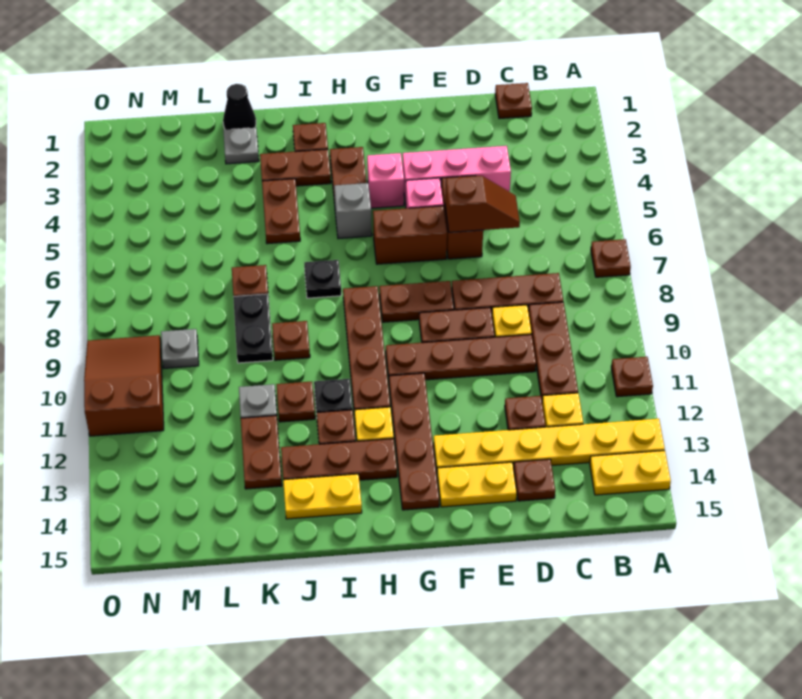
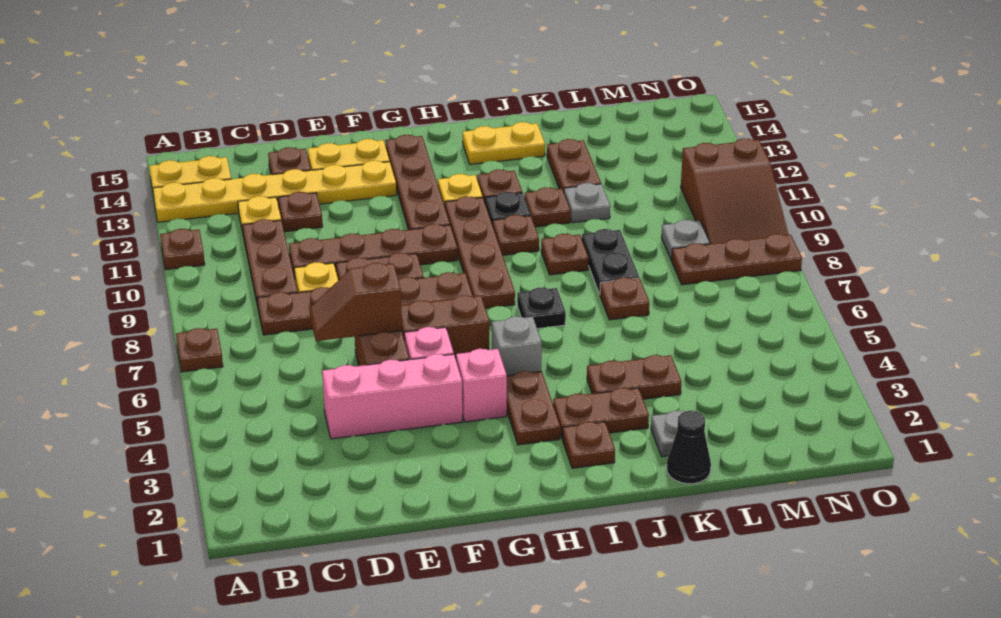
brown plate C1 level 1 -> brown plate I10 level 1
brown plate H13:J13 level 1 -> brown plate M8:O8 level 1
brown plate J4:J5 level 1 -> brown plate J4:K4 level 1

